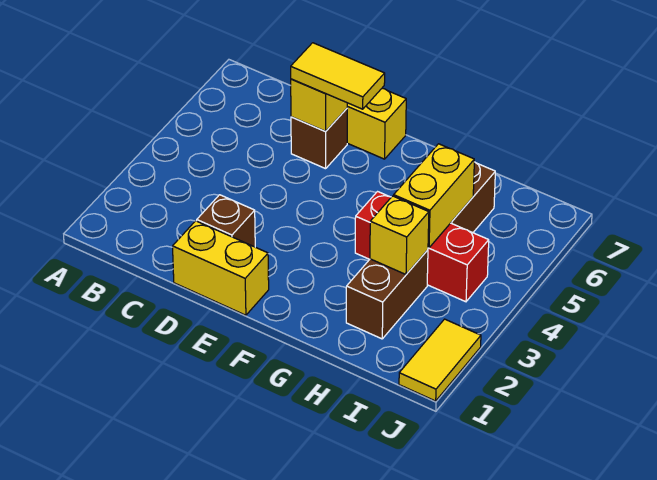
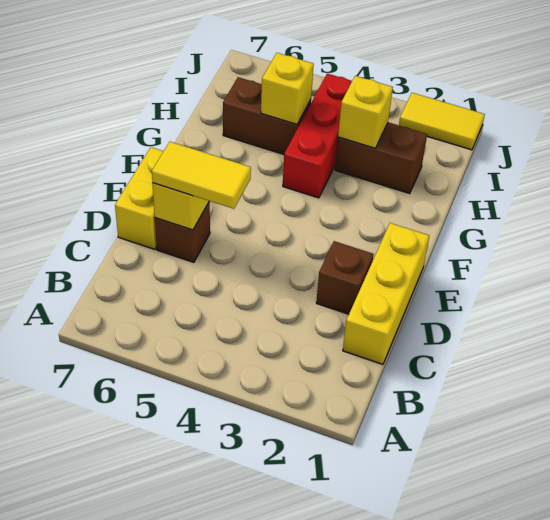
yellow brick D1:E1 level 1 -> yellow brick C1:E1 level 1
yellow tile D6:E6 level 3 -> yellow tile D5:D6 level 3
yellow brick H4:H5 level 2 -> yellow brick H5 level 2

